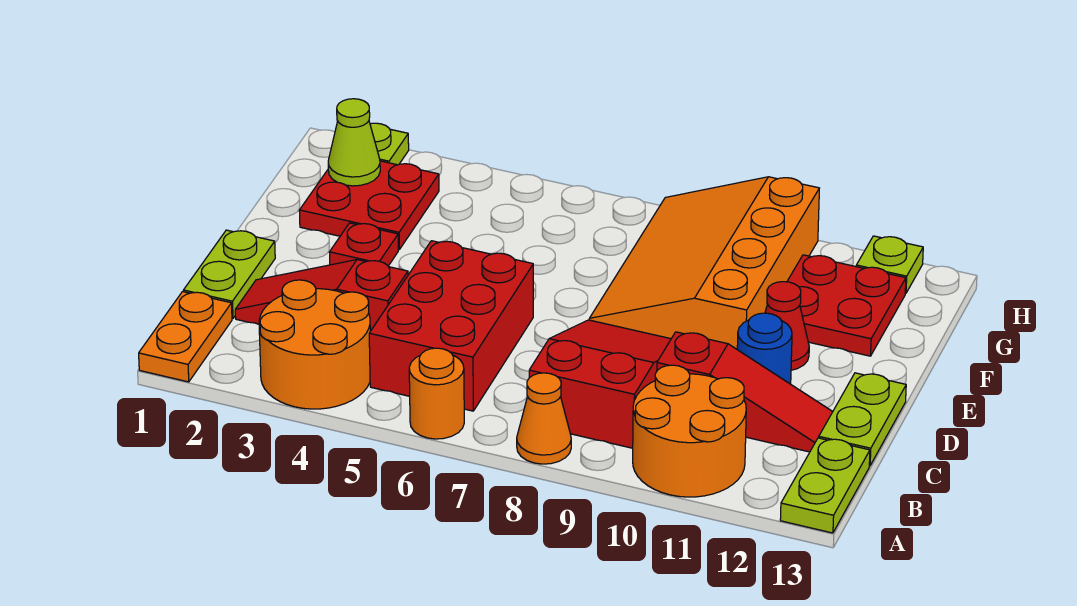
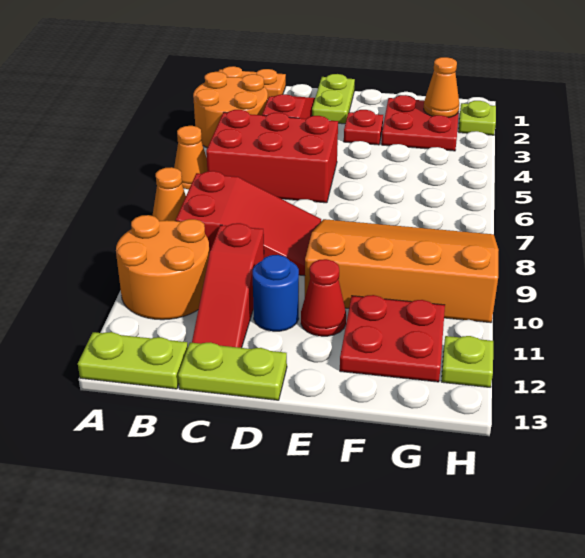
orange round brick A6 level 1 -> orange cone A6 level 1
lime plate C1:D1 level 1 -> lime plate D1:D2 level 1
lime cone G2 level 2 -> orange cone G2 level 2

